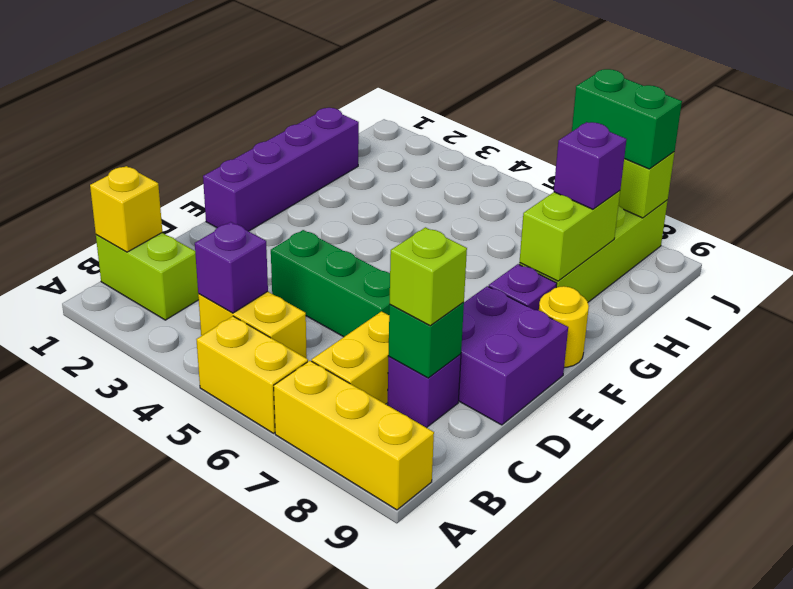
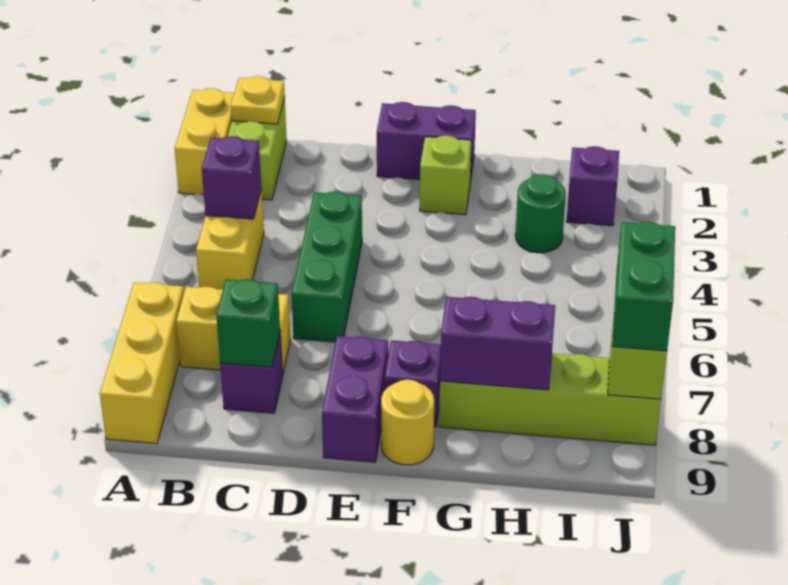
yellow brick A5:A6 level 1 -> yellow brick A1:A2 level 1
yellow brick B1 level 2 -> yellow plate B1 level 2
lime brick C8 level 3 -> lime brick F2 level 1
purple brick D8:E9 level 1 -> purple brick E8:E9 level 1
purple brick E1:H1 level 1 -> purple brick E1:F1 level 1
lime brick G8:H8 level 2 -> purple brick G8:H8 level 2
none -> green round brick H3 level 1
purple brick H8 level 3 -> purple brick I2 level 1

